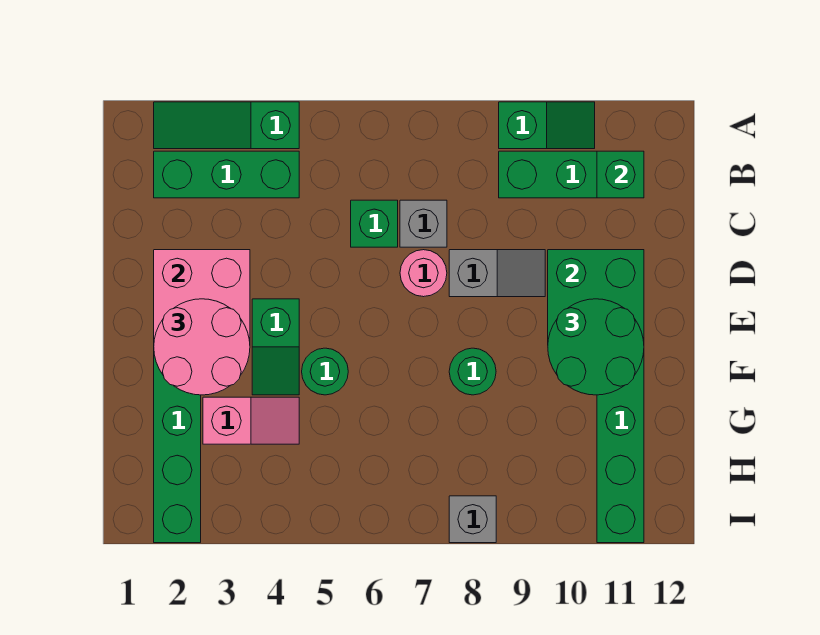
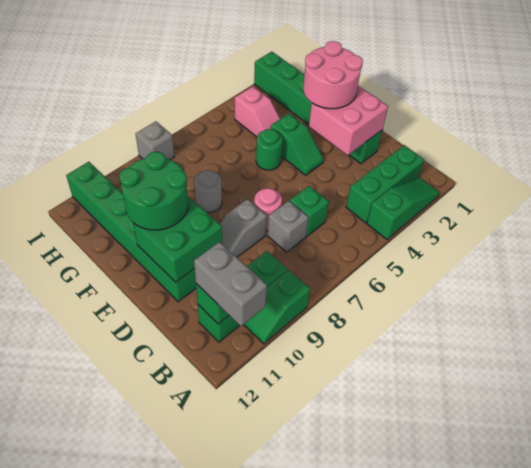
none -> grey brick A11:B11 level 3
green slope E4:F4 level 1 top E -> green slope E4:F4 level 1 top F
green round brick F8 level 1 -> grey round brick F8 level 1
pink slope G3:G4 level 1 top 3 -> pink slope G4:H4 level 1 top H

